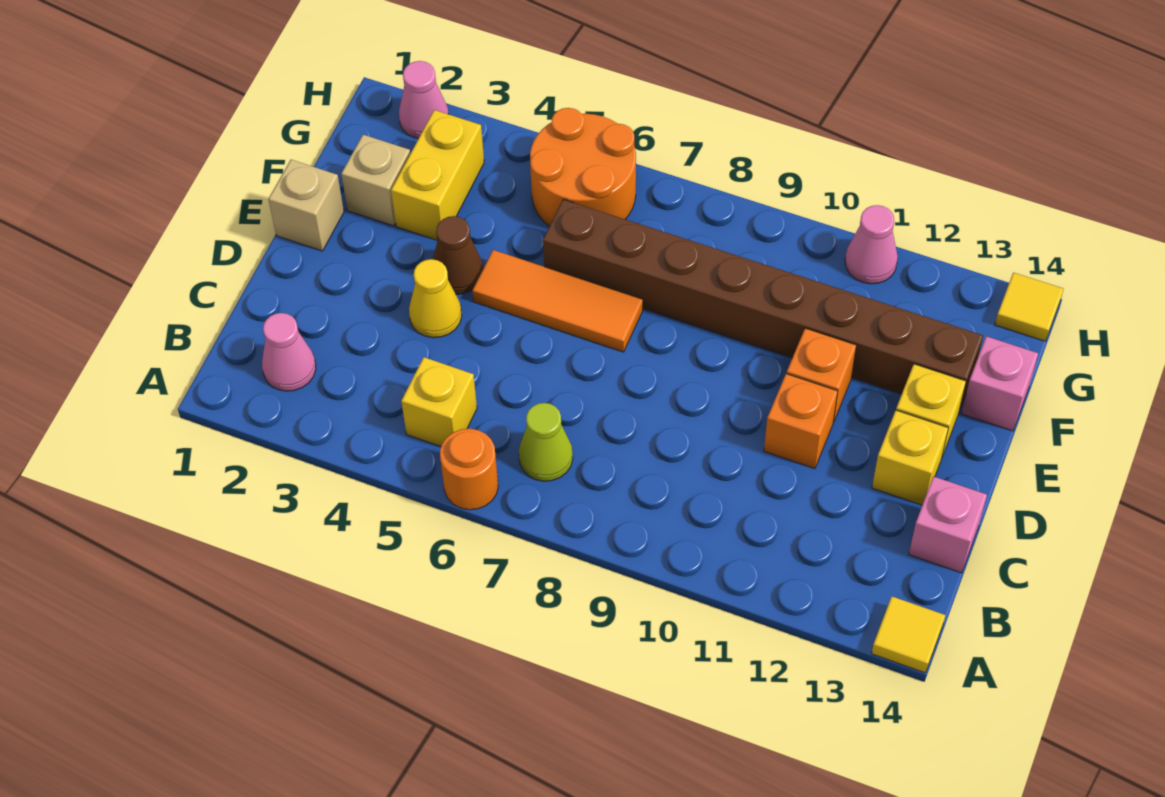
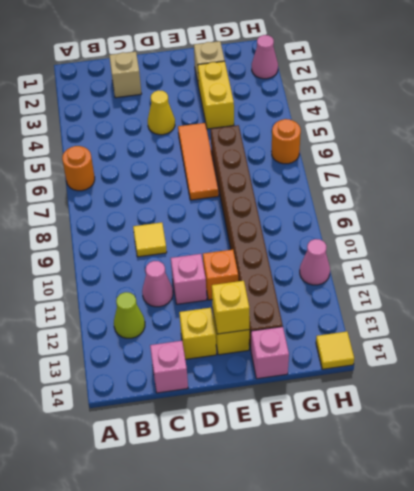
yellow tile A14 level 1 -> yellow tile C9 level 1
pink cone B2 level 1 -> pink cone C11 level 1
yellow brick B5 level 1 -> yellow brick E13 level 2
lime cone B7 level 1 -> lime cone B12 level 1
orange brick D11 level 1 -> pink brick D11 level 1
tan brick E1 level 1 -> tan brick C2 level 1
brown cone E4 level 1 -> none
yellow brick F3:G3 level 1 -> yellow brick F3:F4 level 1
orange round brick G5:H6 level 1 -> orange round brick H6 level 1

